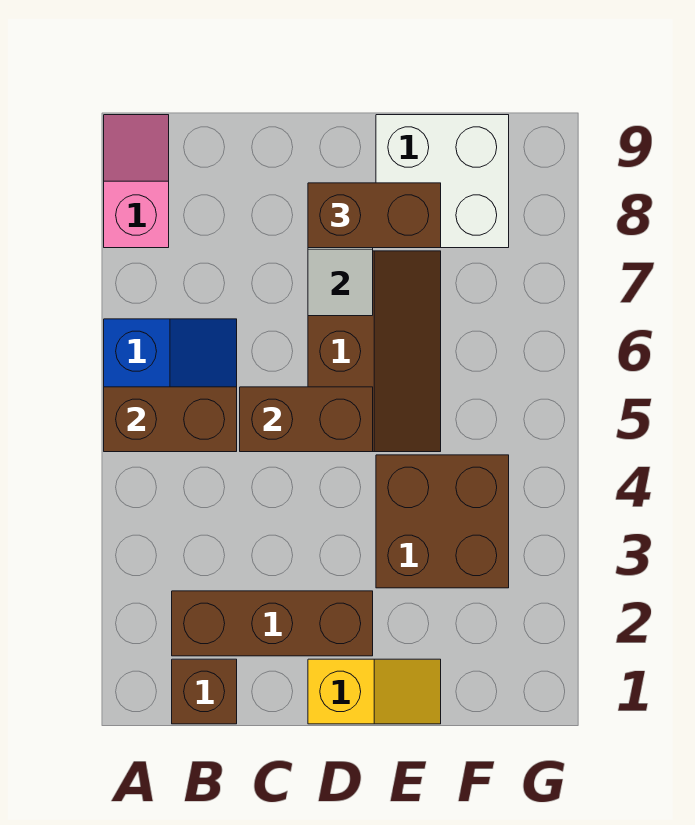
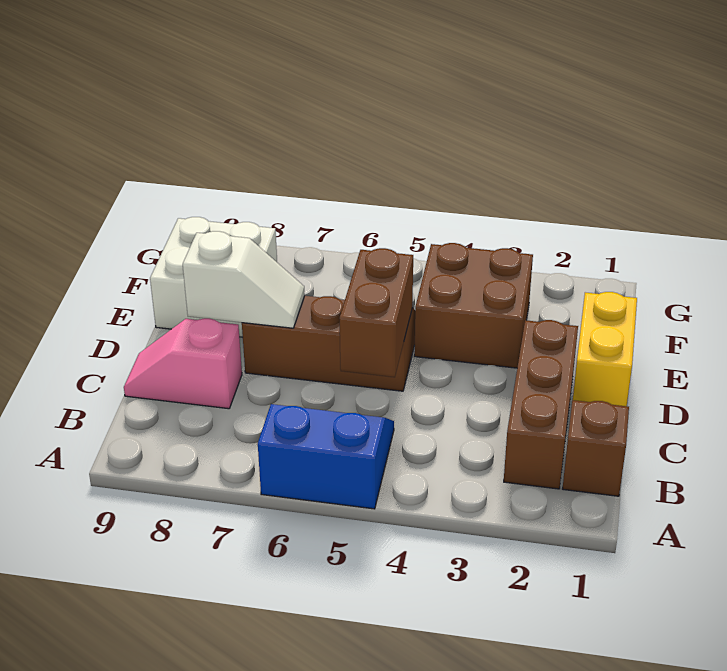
brown brick A5:B5 level 2 -> none
pink slope A8:A9 level 1 top 8 -> pink slope C8:C9 level 1 top 8
yellow slope D1:E1 level 1 top D -> yellow brick D1:E1 level 1
brown brick D8:E8 level 3 -> none

